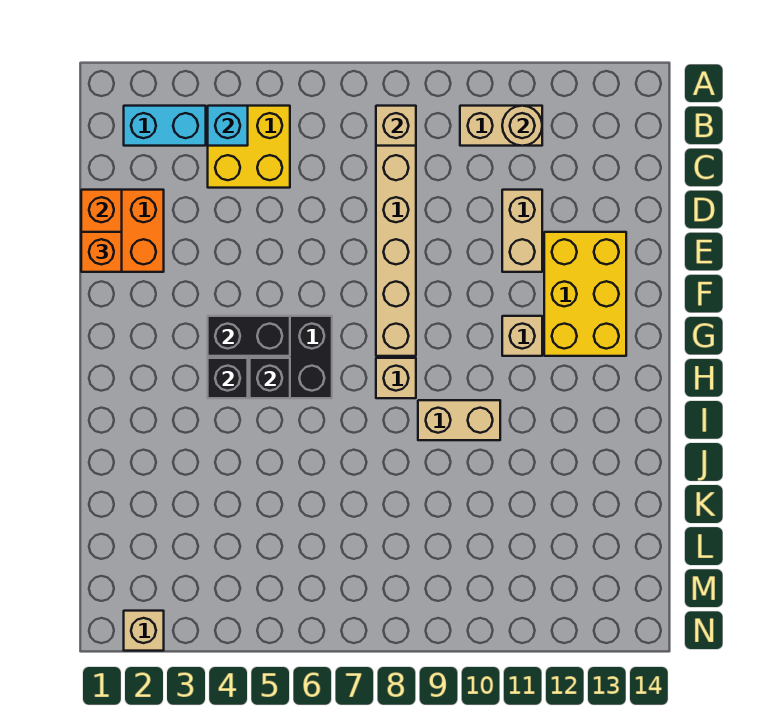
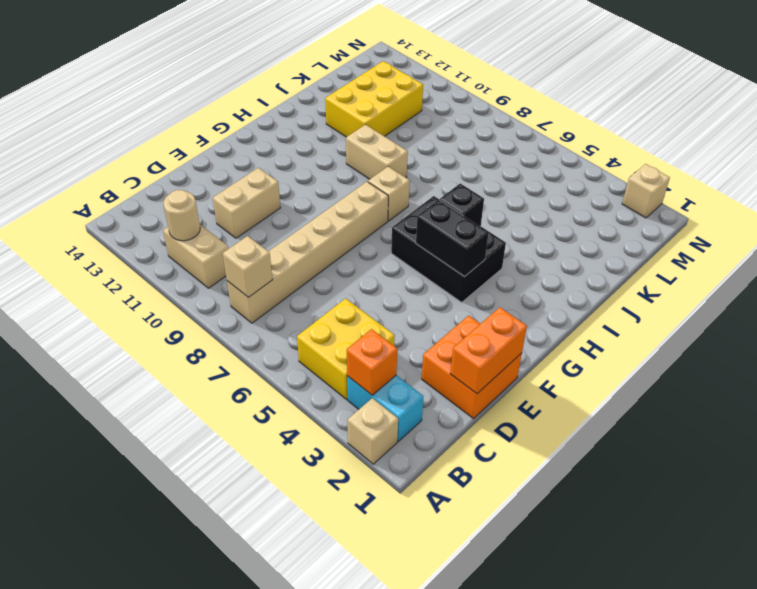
cyan brick B4 level 2 -> none
orange brick E1 level 3 -> orange brick B3 level 2
yellow brick E12:G13 level 1 -> yellow brick J11:L12 level 1
tan brick G11 level 1 -> tan brick A2 level 1
black brick H4 level 2 -> none

